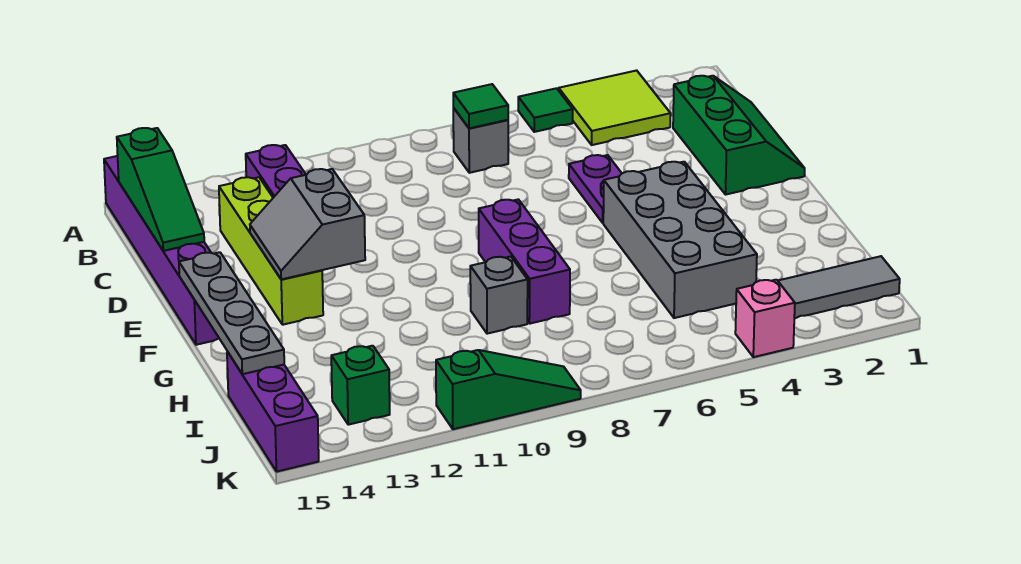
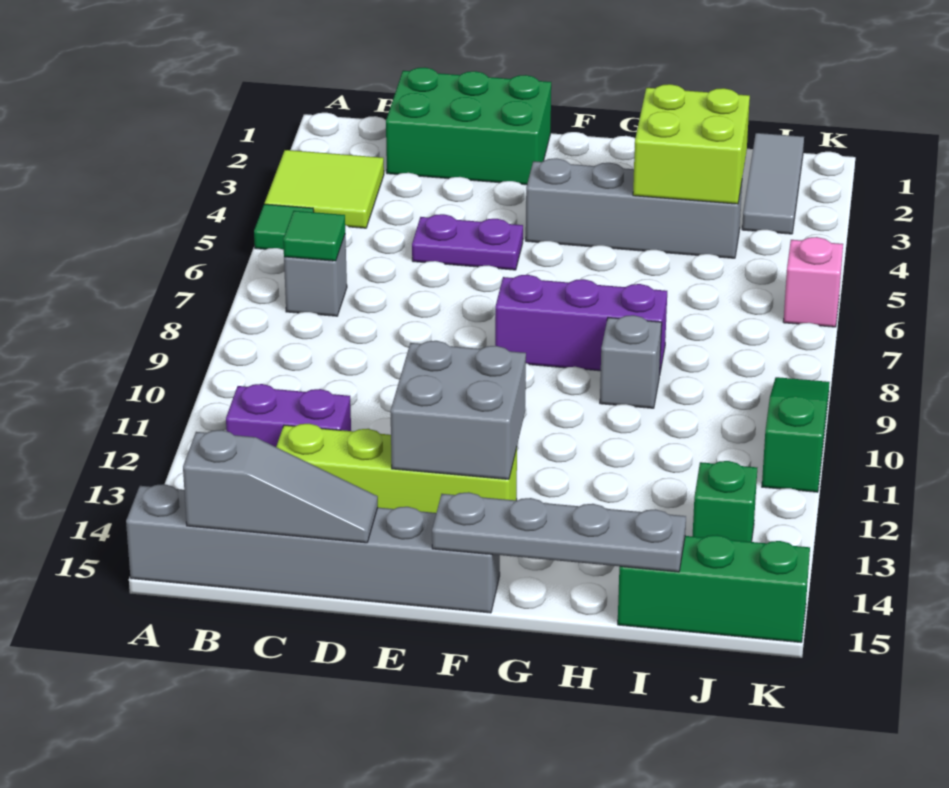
purple brick A15:F15 level 1 -> grey brick A15:F15 level 1
green slope B15:D15 level 2 top B -> grey slope B15:D15 level 2 top B
green slope C1:E2 level 1 top 2 -> green brick C1:E2 level 1
grey slope E12:F13 level 2 top 12 -> grey brick E12:F13 level 2
grey brick F4:I5 level 1 -> grey brick F4:I4 level 1
none -> lime brick H3:I4 level 2
purple brick I15:K15 level 1 -> green brick I15:K15 level 1
pink brick K4 level 1 -> pink brick K6 level 1

